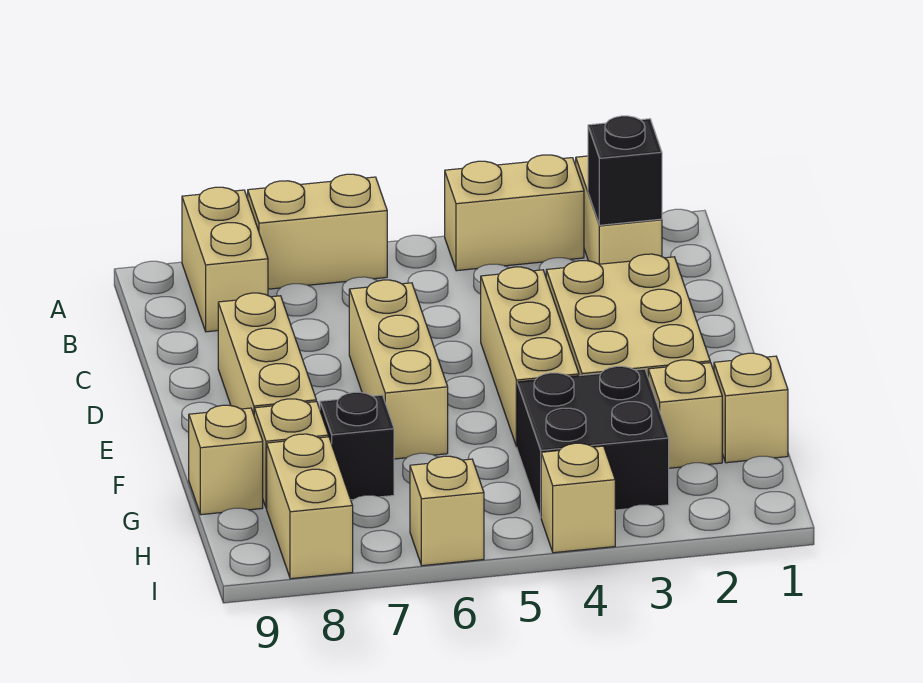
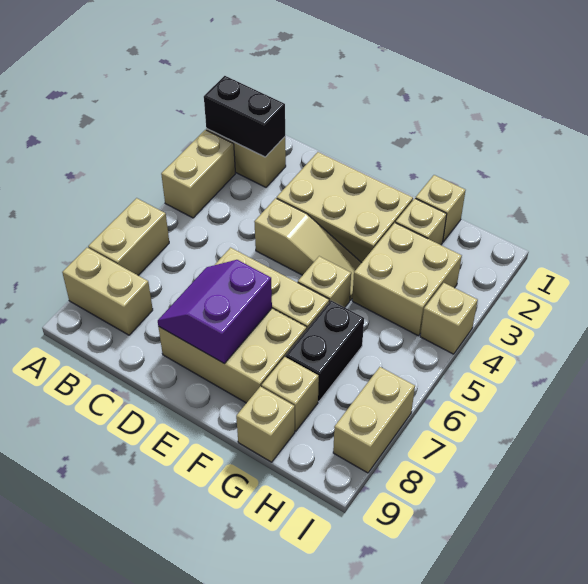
black brick B2 level 2 -> black brick A2:B2 level 2
tan brick D4:F4 level 1 -> tan slope D4:F4 level 1 top D
none -> purple slope D7:E8 level 2 top E
tan brick D8:F8 level 1 -> tan brick D7:F8 level 1
black brick G3:H4 level 1 -> tan brick G3:H4 level 1
black brick G7 level 1 -> black brick G6:G7 level 1
tan brick H8:I8 level 1 -> tan brick I7:I8 level 1
tan brick I6 level 1 -> tan brick F5 level 1

